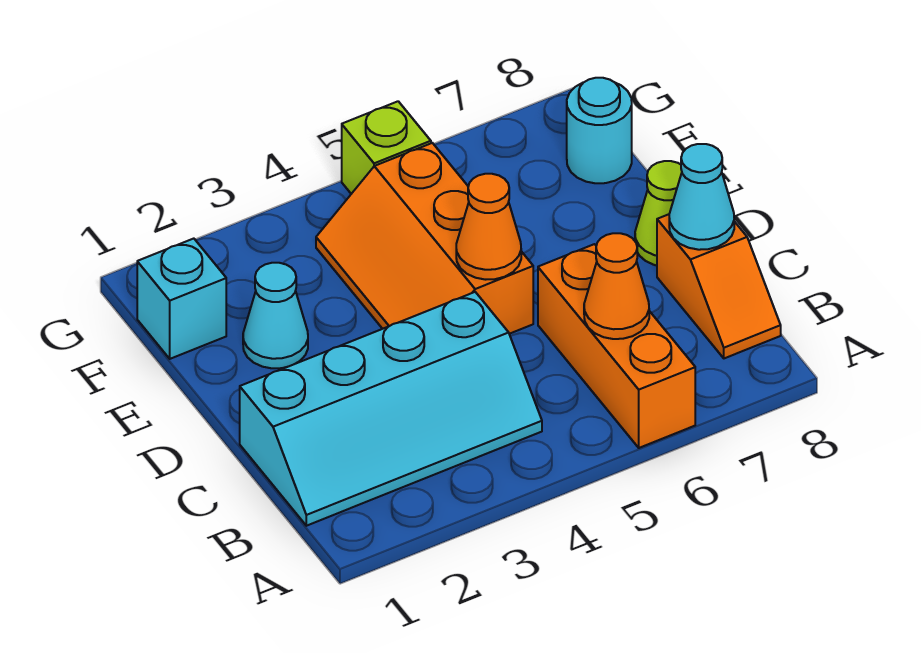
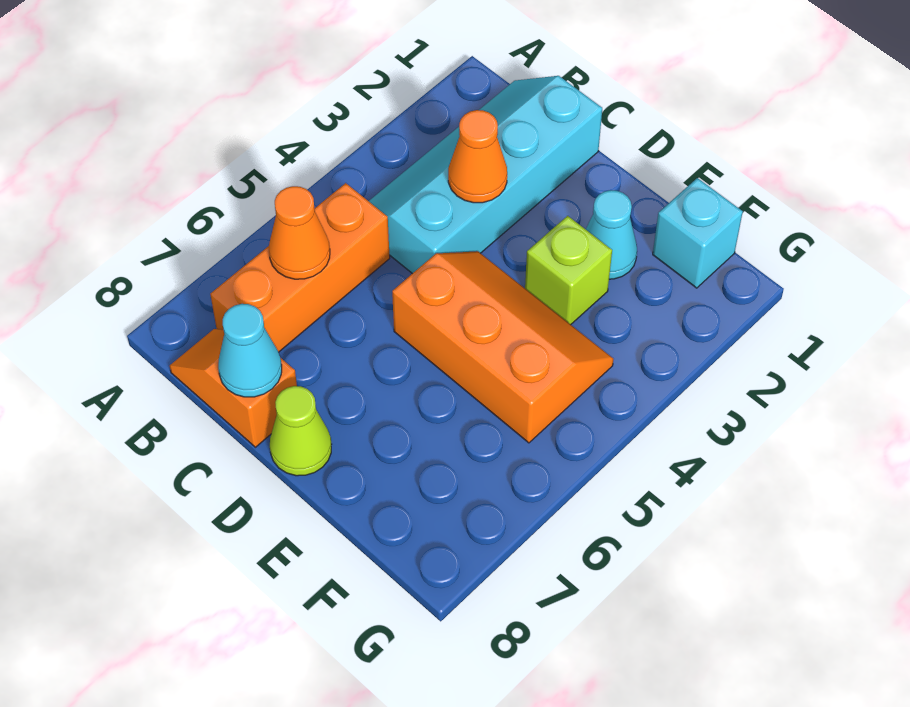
orange brick A6:C6 level 1 -> orange brick B5:B7 level 1
orange cone D5 level 2 -> orange cone C3 level 2
cyan round brick F8 level 1 -> none
lime brick G5 level 1 -> lime brick E3 level 1

